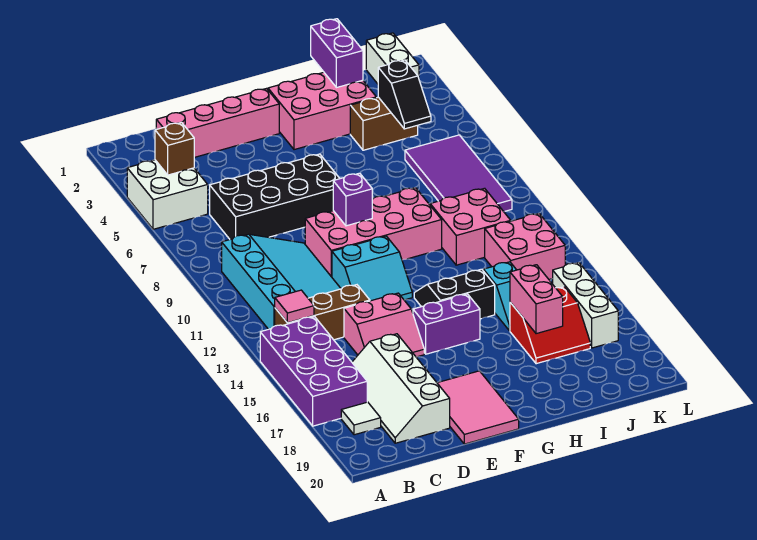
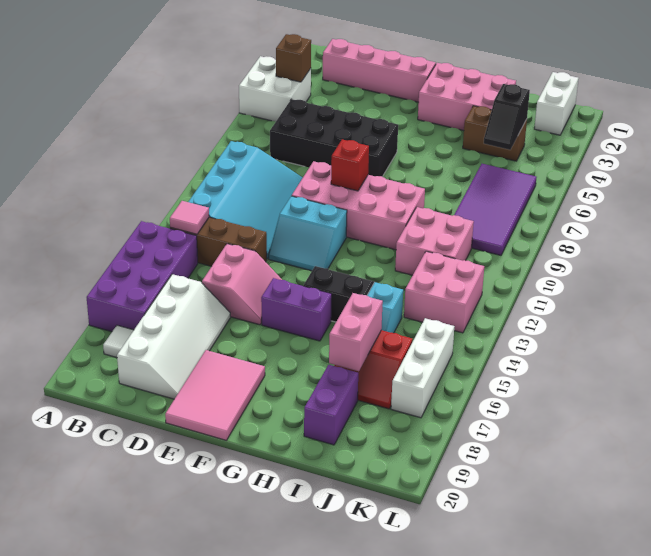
white slope C16:D19 level 1 top D -> white slope C16:D19 level 1 top C
pink slope D14:E15 level 1 top 14 -> pink slope D14:E15 level 1 top D
purple brick F9 level 2 -> red brick F9 level 2
purple brick I1:I2 level 2 -> purple brick I18:I19 level 1

